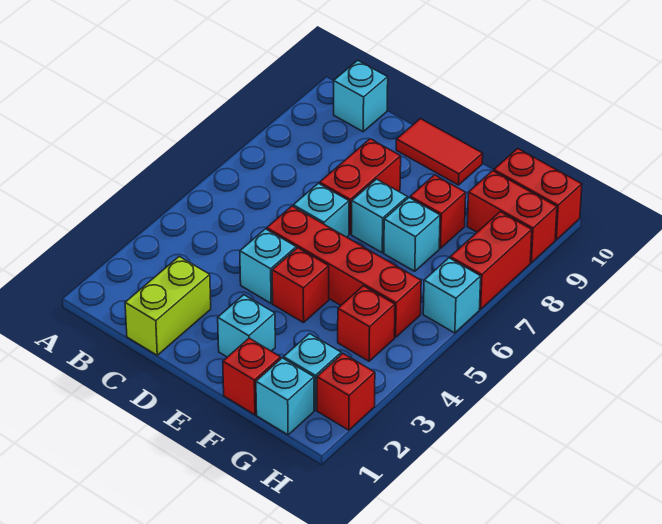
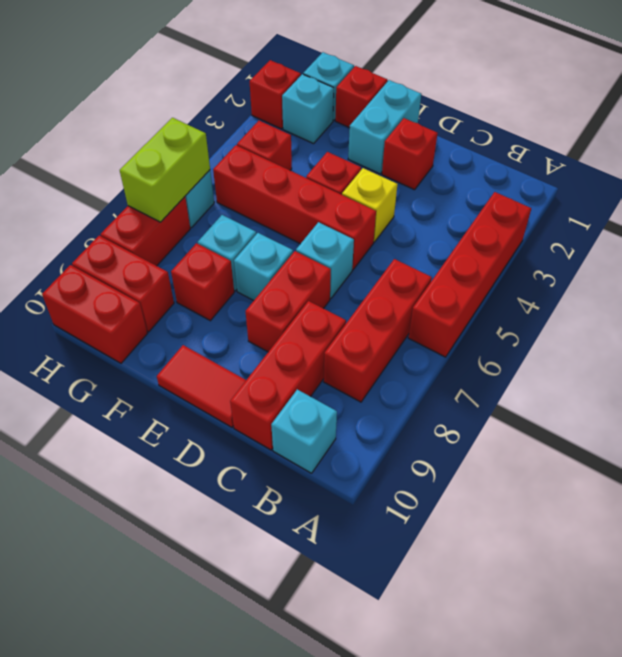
none -> red brick A3:A6 level 1
none -> red brick B6:B8 level 1
lime brick C1:C2 level 1 -> lime brick H6:H7 level 2
none -> red brick C8:C10 level 1
none -> red brick D2 level 1
cyan brick D4 level 1 -> yellow brick D4 level 1
cyan brick E2 level 1 -> cyan brick E1:E2 level 1

